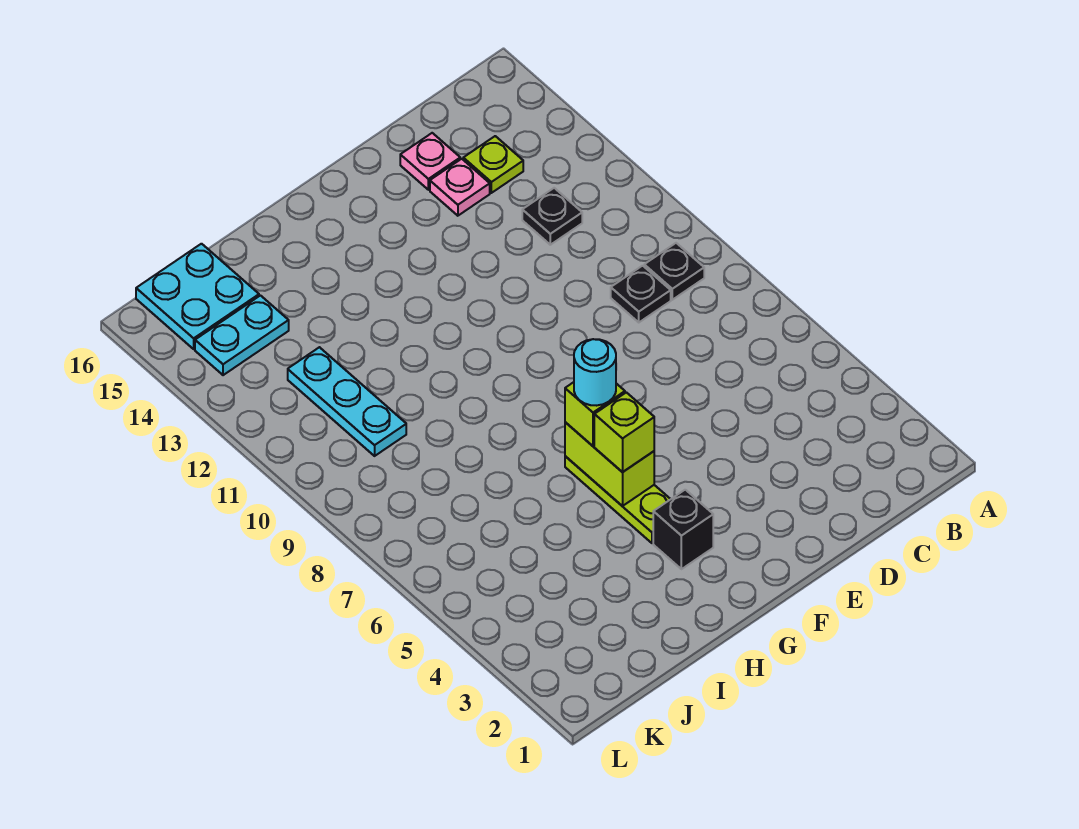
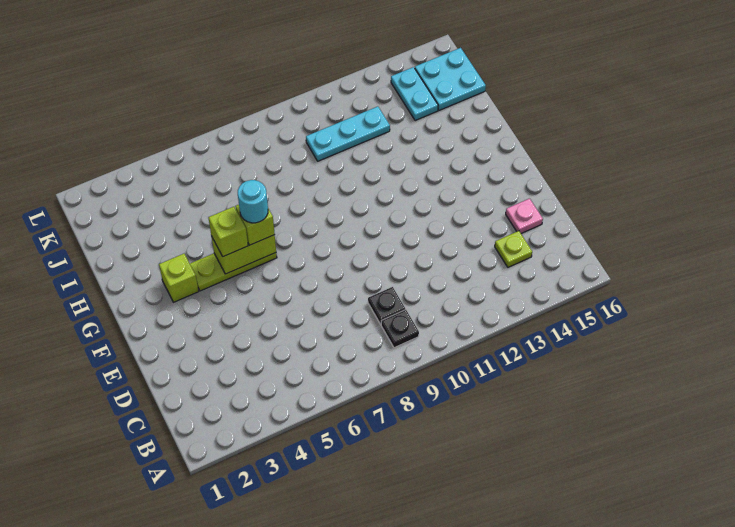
black plate C12 level 1 -> none
pink plate D14 level 1 -> none
black brick G3 level 1 -> lime brick G3 level 1

